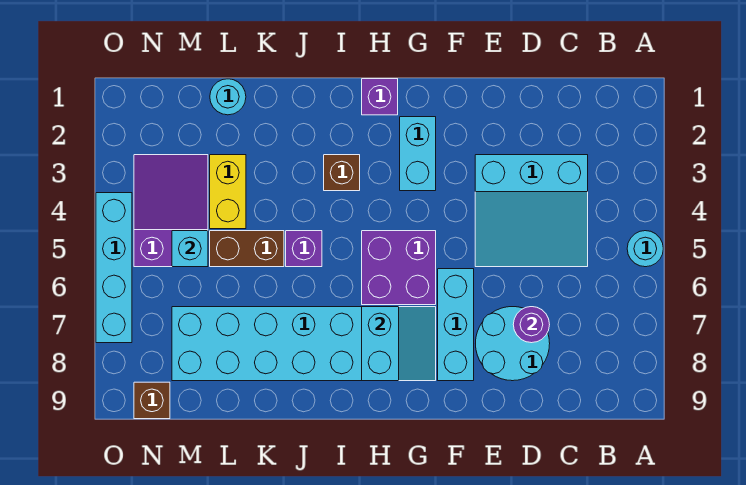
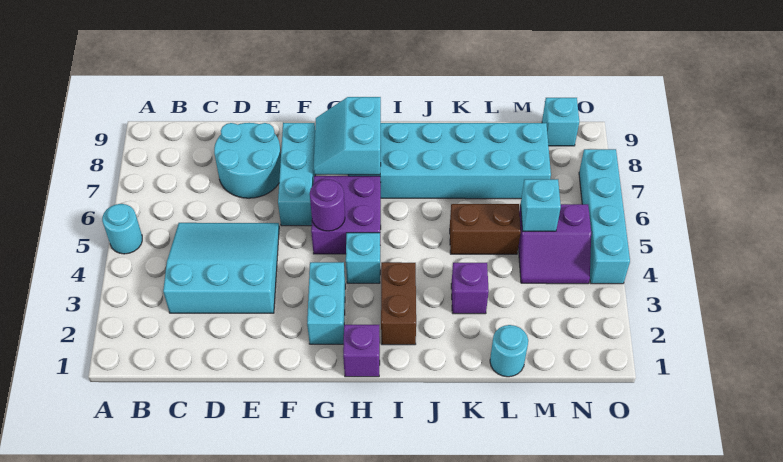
purple round brick D7 level 2 -> purple round brick G5 level 2
none -> cyan brick H4 level 1
brown brick I3 level 1 -> brown brick I2:I3 level 1
purple brick J5 level 1 -> purple brick K3 level 1
yellow brick L3:L4 level 1 -> none
purple slope M3:N5 level 1 top 5 -> purple slope M4:N5 level 1 top 5
brown brick N9 level 1 -> cyan brick N9 level 1

